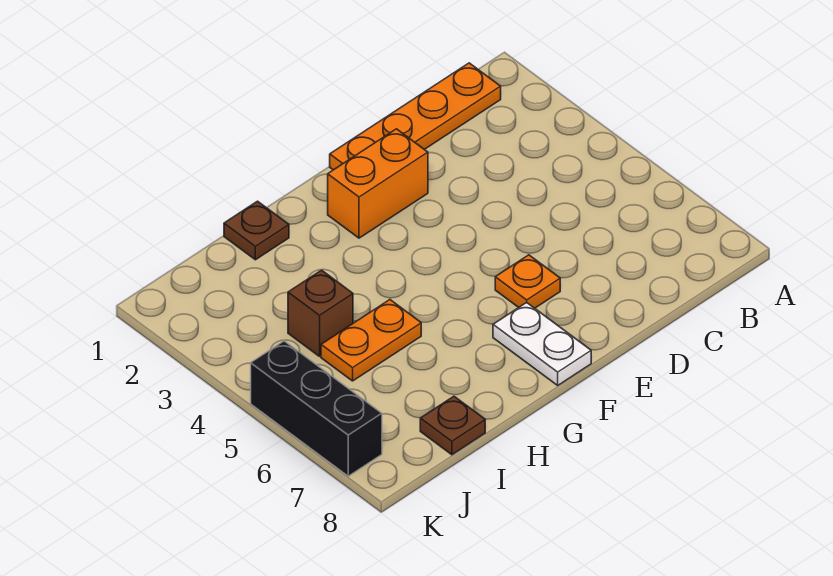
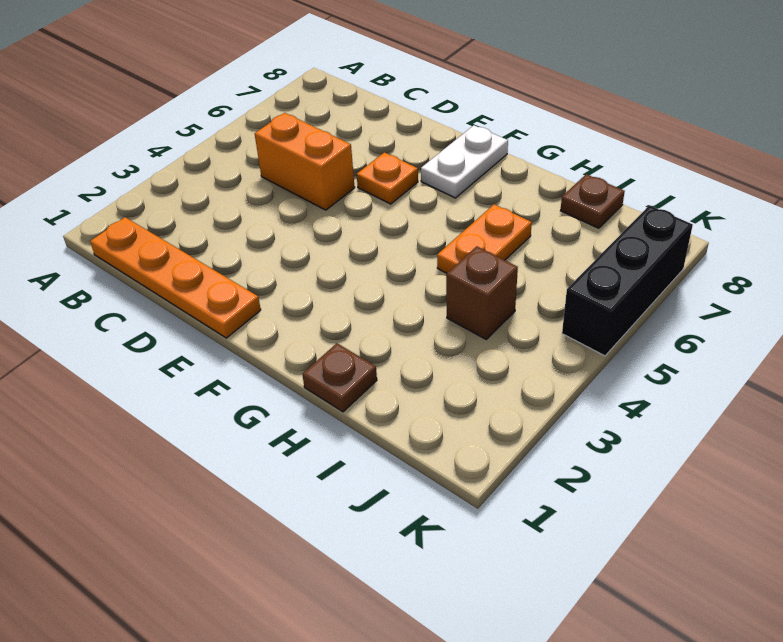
orange brick E2:F2 level 1 -> orange brick C5:D5 level 1
orange plate H5:I5 level 1 -> orange plate H5:H6 level 1

